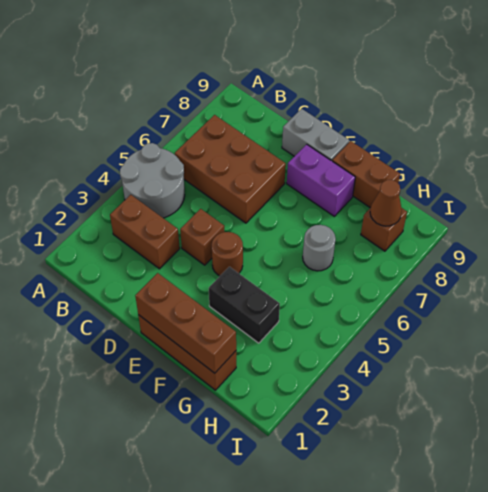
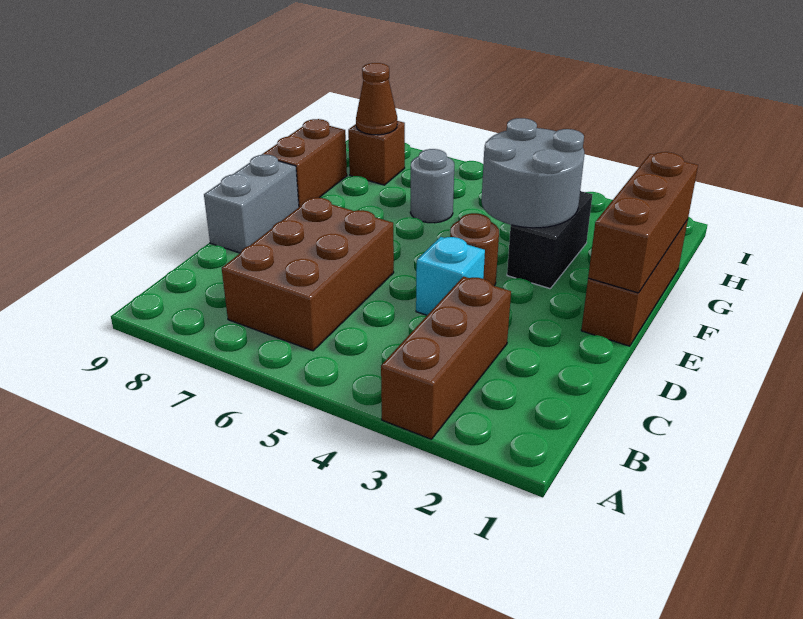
grey round brick A4:B5 level 1 -> grey round brick F3:G4 level 2
brown brick B3:C3 level 1 -> brown brick A3:C3 level 1
brown brick D4 level 1 -> cyan brick D4 level 1
purple brick E8:F8 level 1 -> none

